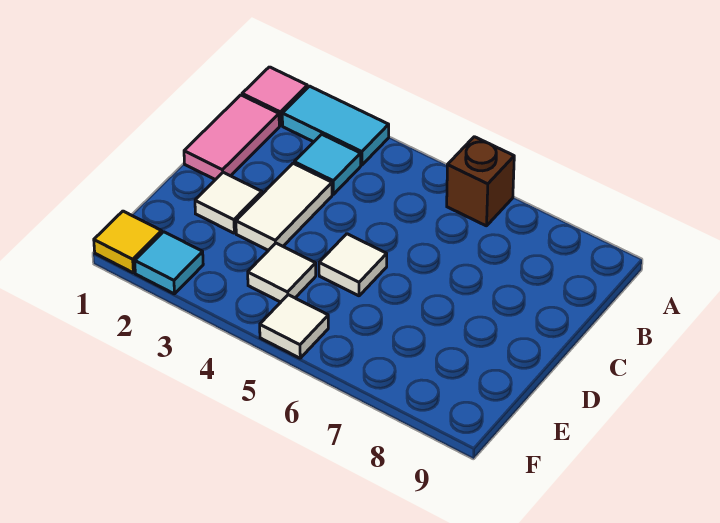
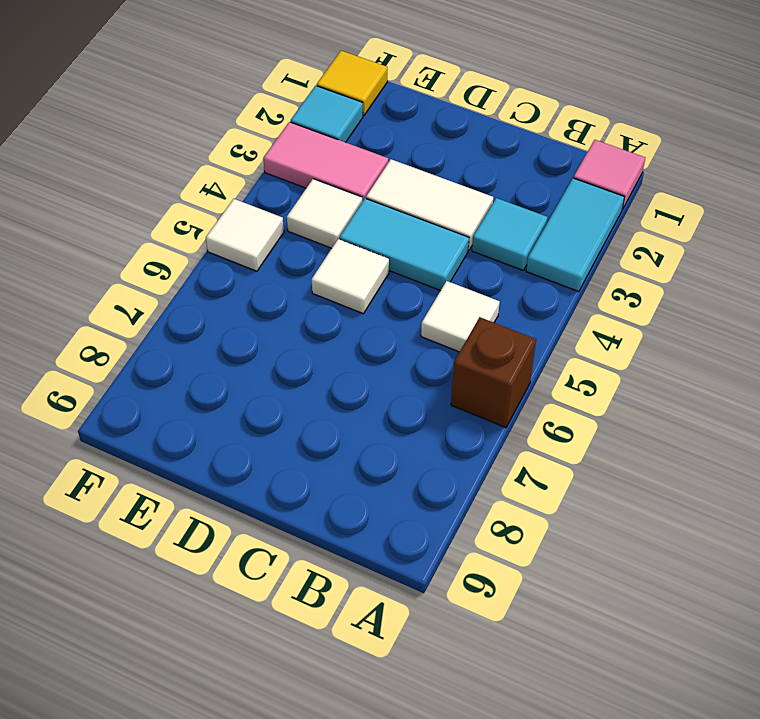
pink tile B1:C1 level 1 -> pink tile E3:F3 level 1
none -> cyan tile C4:D4 level 1
white tile D2 level 1 -> white tile B5 level 1

